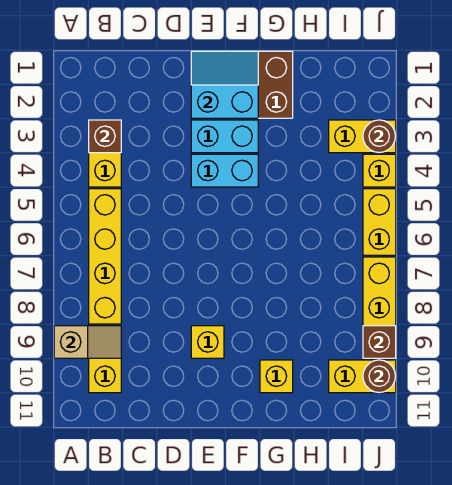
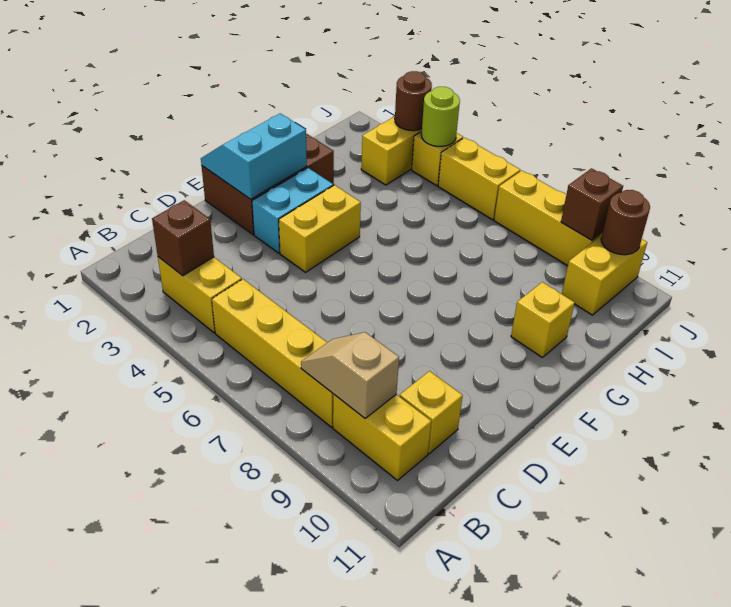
tan slope A9:B9 level 2 top A -> tan slope B8:B9 level 2 top 9
cyan brick E4:F4 level 1 -> yellow brick E4:F4 level 1
yellow brick E9 level 1 -> yellow brick C10 level 1
none -> lime round brick J4 level 2

